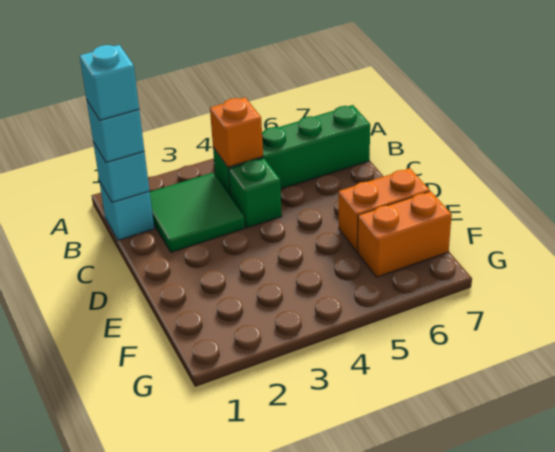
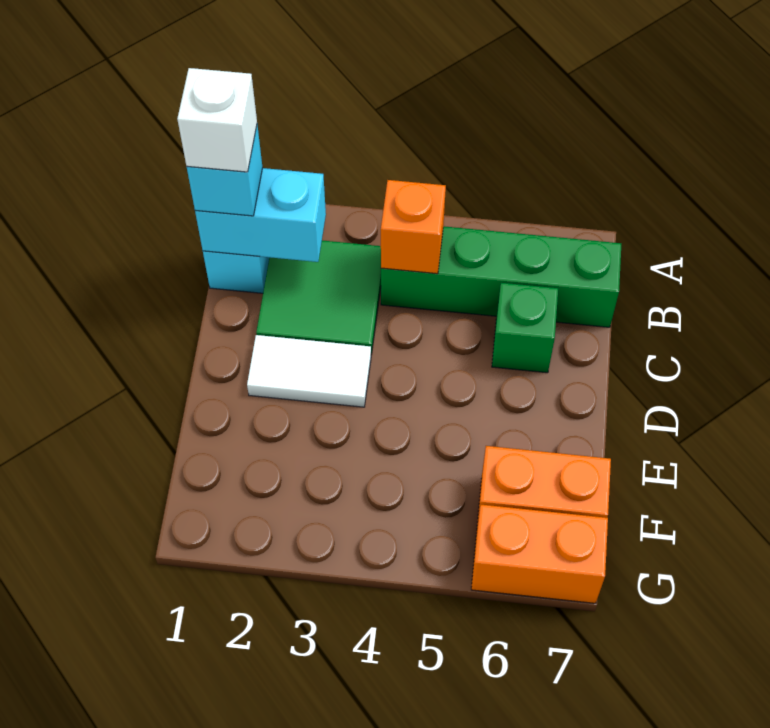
cyan brick B1 level 2 -> cyan brick B1:B2 level 2
cyan brick B1 level 4 -> white brick B1 level 4
green brick C4 level 1 -> green brick C6 level 1
none -> white tile D2:D3 level 1
orange brick E6:E7 level 1 -> orange brick G6:G7 level 1

